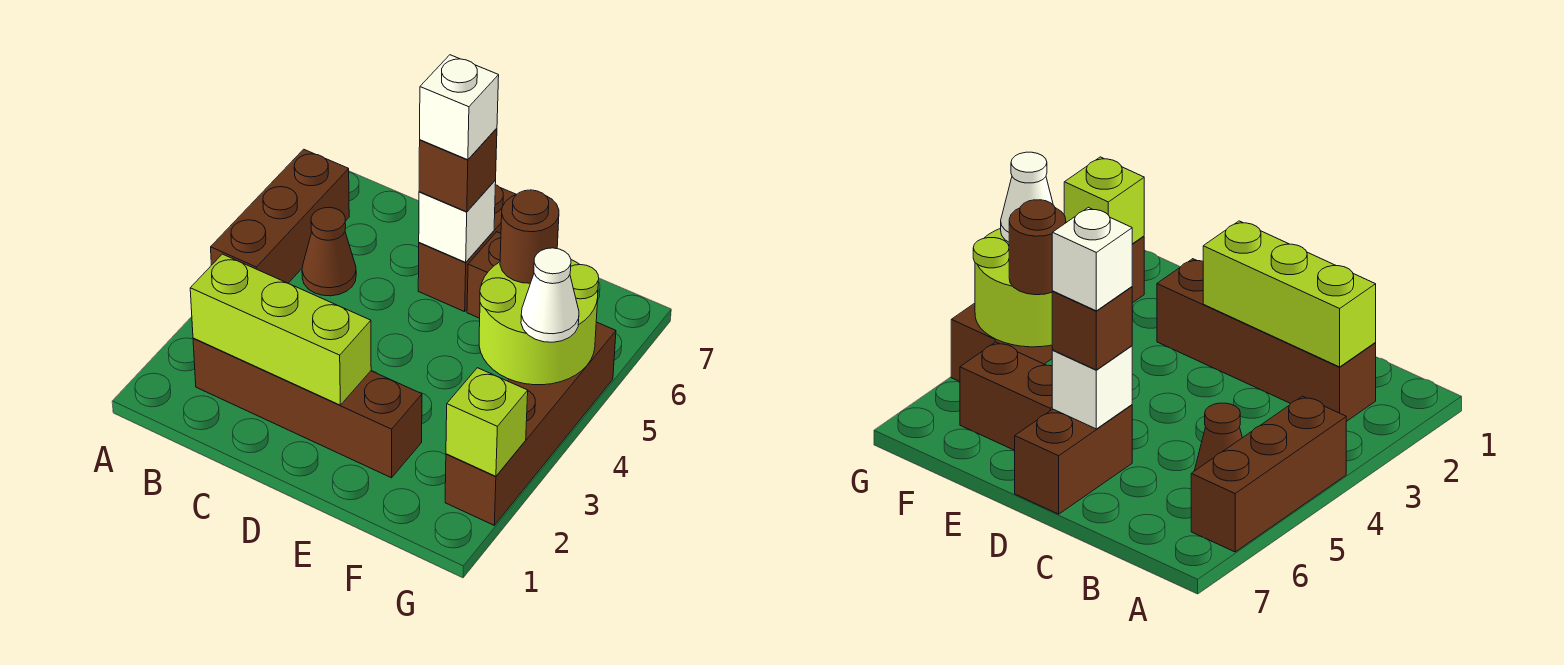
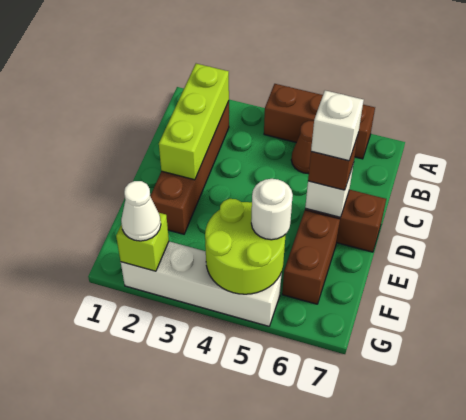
brown round brick F5 level 3 -> white round brick F5 level 3
brown brick G2:G5 level 1 -> white brick G2:G5 level 1
white cone G4 level 3 -> white cone G2 level 3

